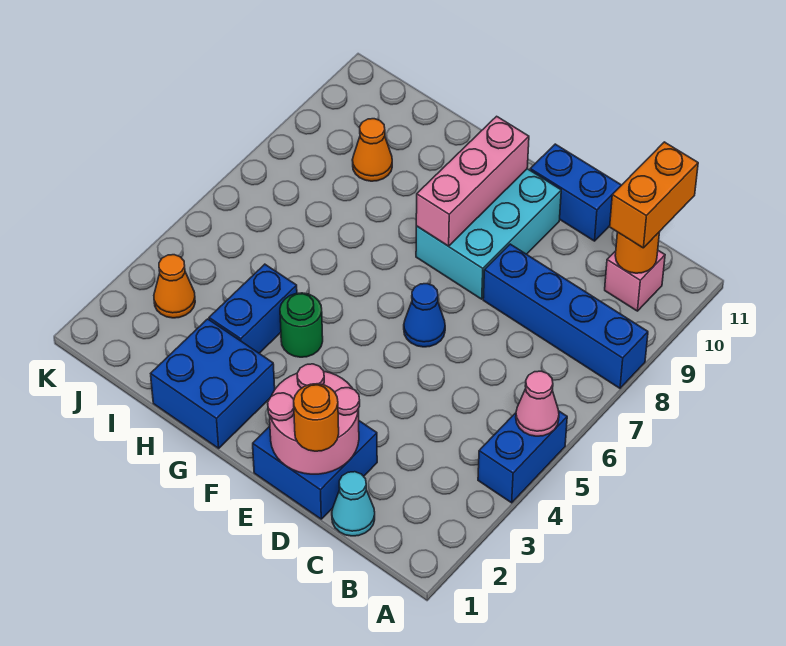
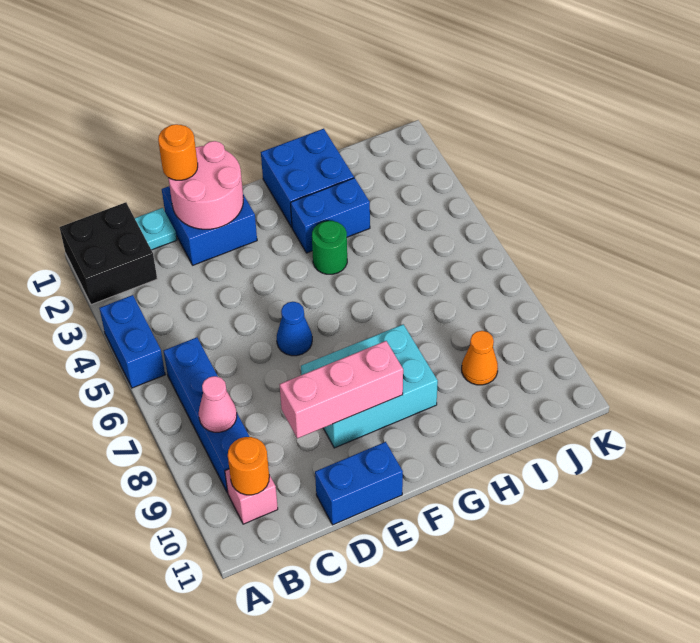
none -> black brick A1:B2 level 1
pink cone A5 level 2 -> pink cone B8 level 2
blue brick A8:D8 level 1 -> blue brick B6:B9 level 1
orange brick B10:B11 level 3 -> none
cyan cone C1 level 1 -> cyan plate C1 level 1
cyan brick E8:F10 level 1 -> cyan brick E8:G9 level 1
pink brick F8:F10 level 2 -> pink brick D9:F9 level 2
blue brick H3:H4 level 1 -> blue brick G3:H3 level 1
orange cone J3 level 1 -> none

